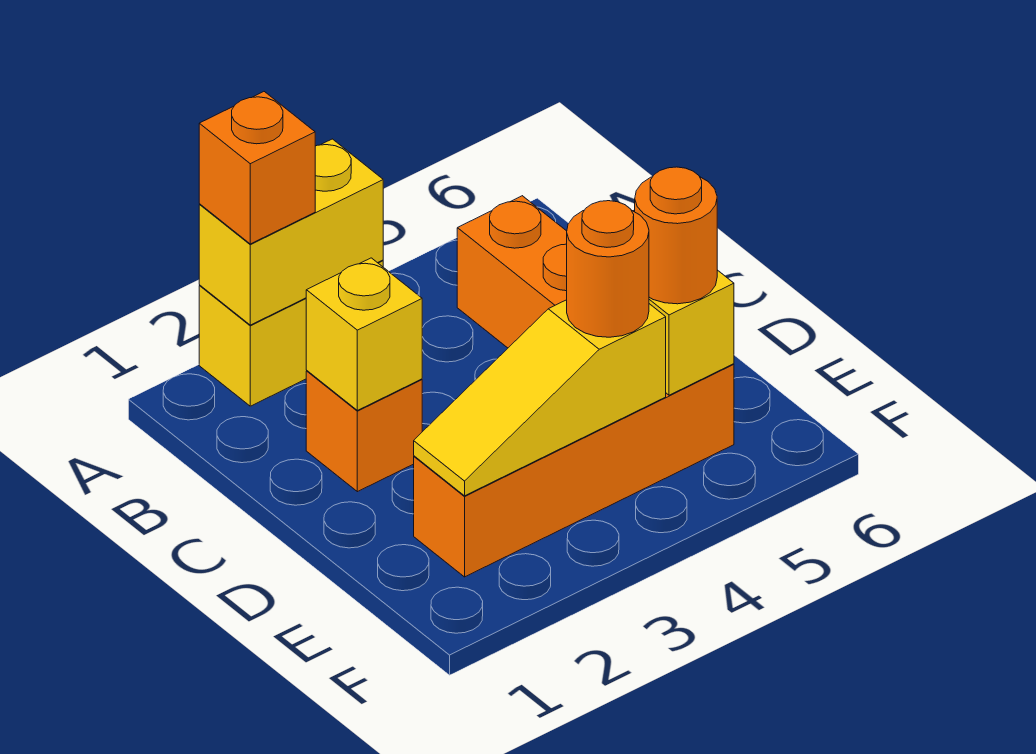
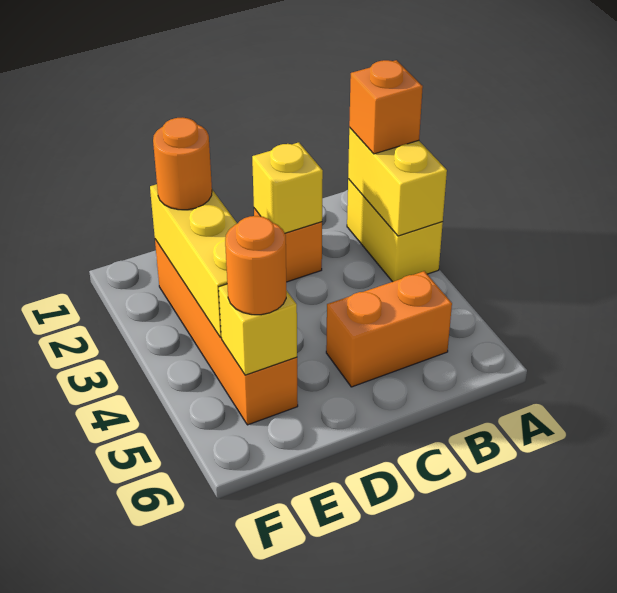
yellow slope E2:E4 level 2 top 4 -> yellow brick E2:E4 level 2
orange round brick E4 level 3 -> orange round brick E2 level 3

